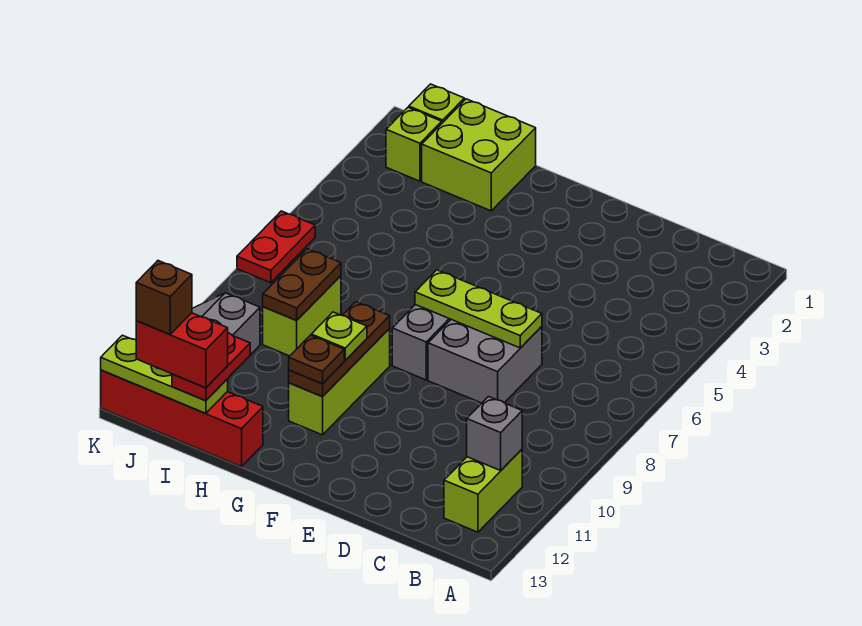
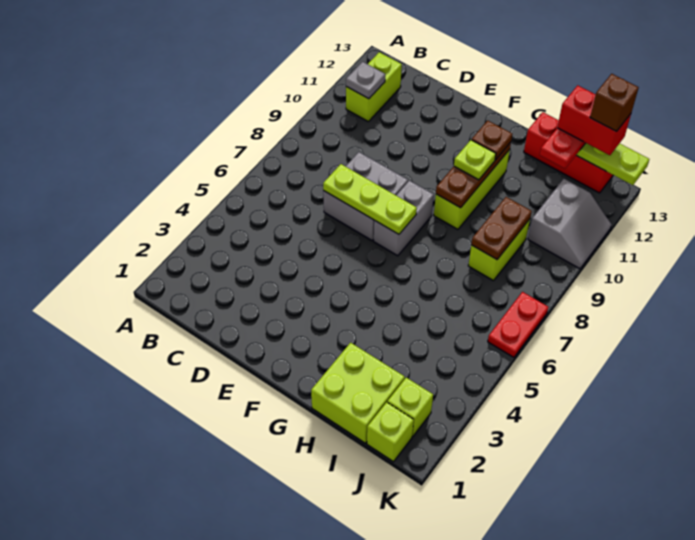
grey brick B11 level 2 -> grey plate B11 level 2
red brick H13:K13 level 1 -> red brick H13:J13 level 1

